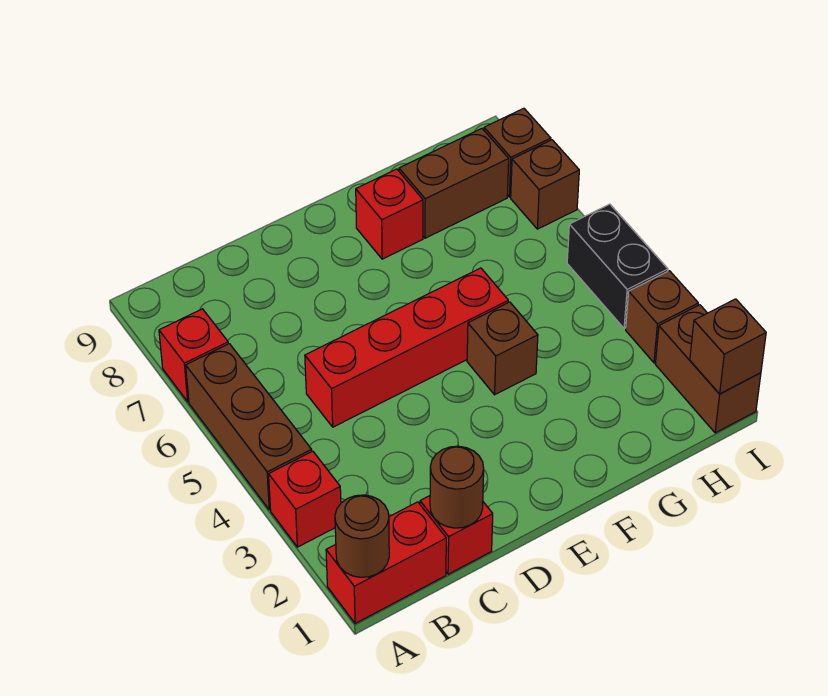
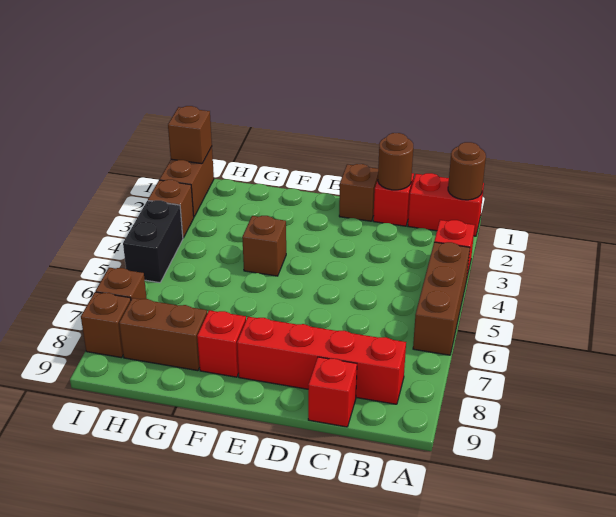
red brick A7 level 1 -> red brick C9 level 1
red brick C5:F5 level 1 -> red brick B8:E8 level 1
none -> brown brick D1 level 1

